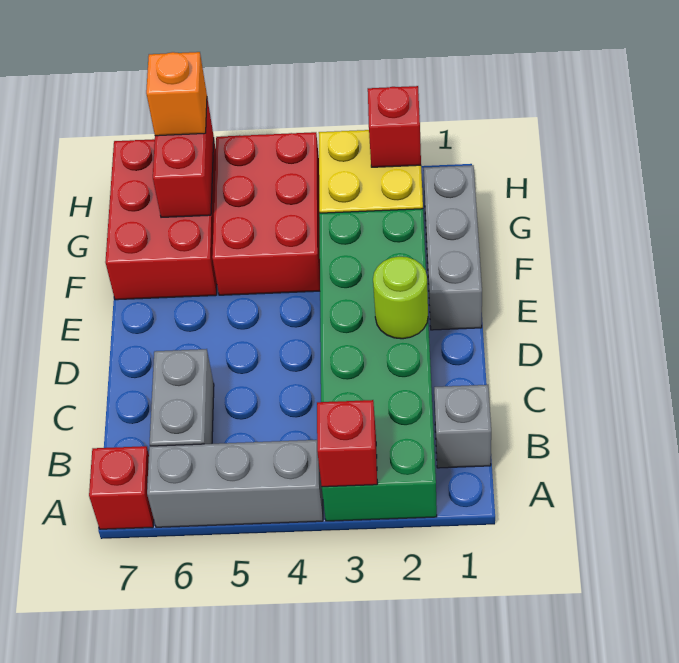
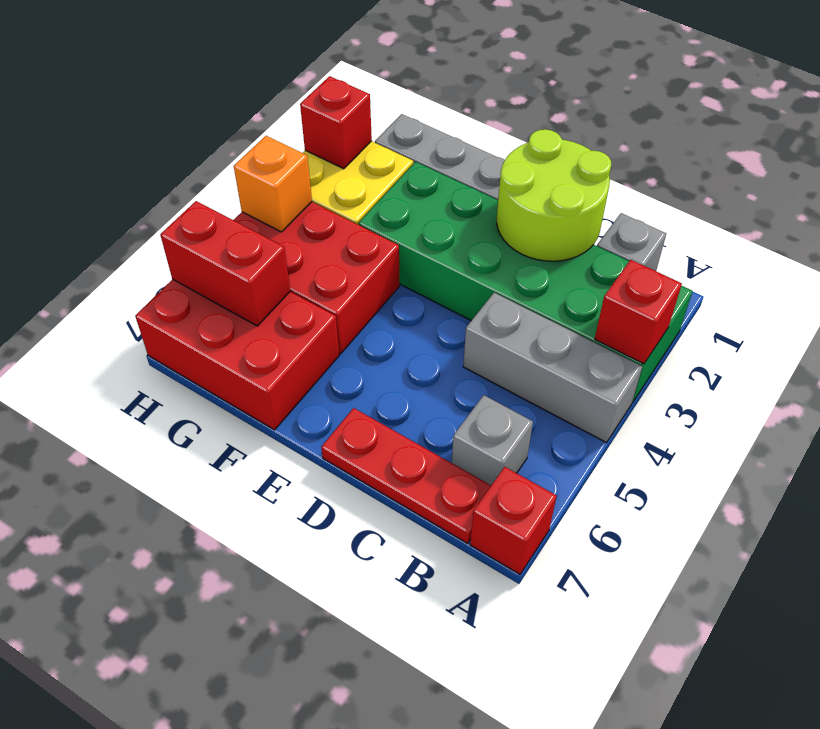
grey brick A4:A6 level 1 -> grey brick A4:C4 level 1
grey brick B6:C6 level 1 -> grey brick B6 level 1
none -> red plate B7:D7 level 1
lime round brick D2 level 2 -> lime round brick C1:D2 level 2
orange brick H6 level 3 -> orange brick H4 level 2

